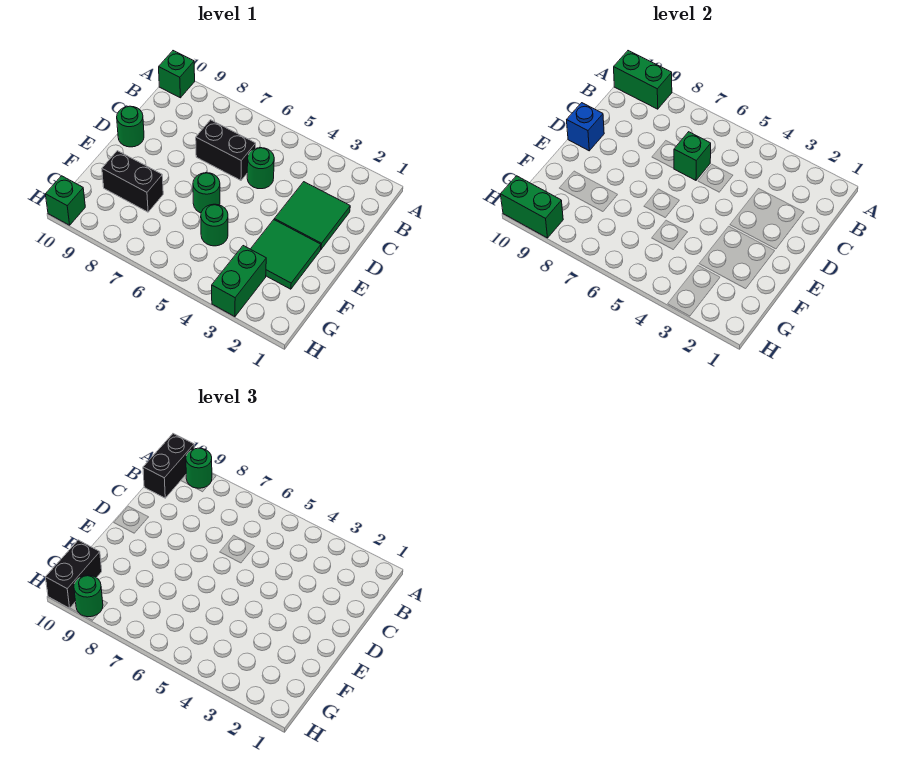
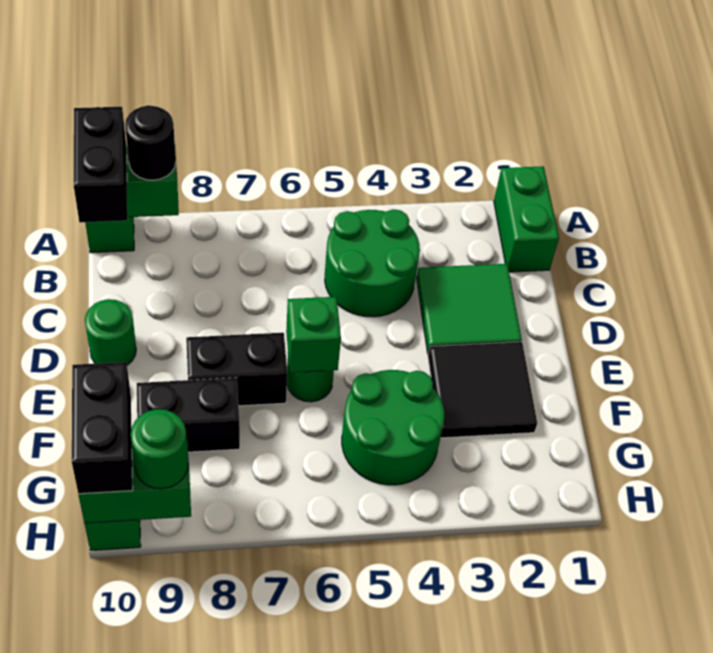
green round brick A9 level 3 -> black round brick A9 level 3
green round brick C5 level 1 -> green round brick B4:C5 level 1
black brick C6:C7 level 1 -> black brick E7:E8 level 1
green brick C6 level 2 -> green brick E6 level 2
blue brick D10 level 2 -> none
green tile E2:F3 level 1 -> black tile E2:F3 level 1
green round brick F5 level 1 -> green round brick F4:G5 level 1
green brick G3:H3 level 1 -> green brick A1:B1 level 1

